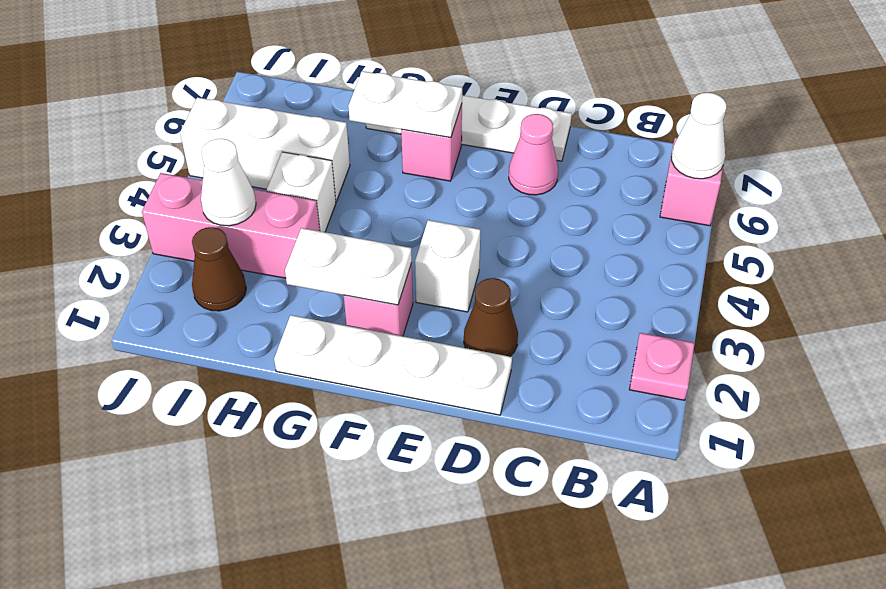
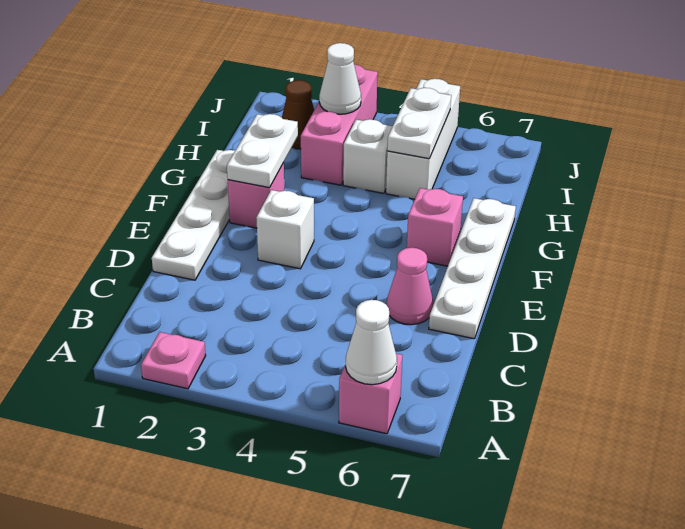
brown cone D2 level 1 -> none
white plate F6:G6 level 2 -> white plate H5:I5 level 2

